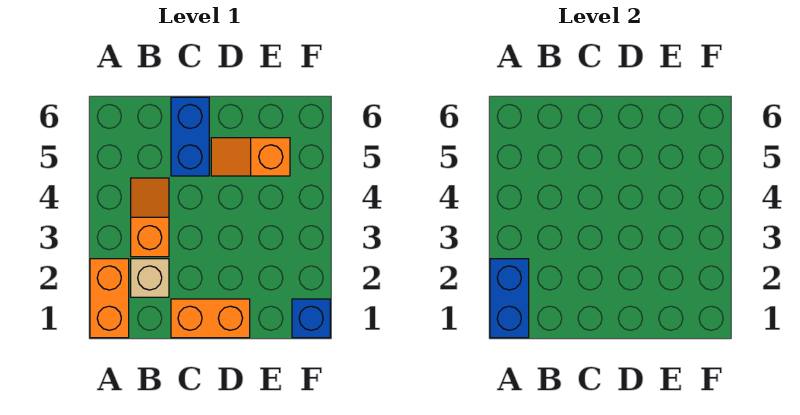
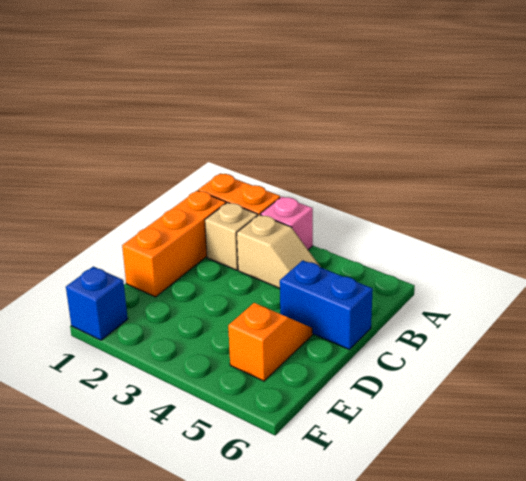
blue brick A1:A2 level 2 -> none
none -> pink brick A3 level 1
orange slope B3:B4 level 1 top 3 -> tan slope B3:B4 level 1 top 3
orange brick C1:D1 level 1 -> orange brick B1:D1 level 1

